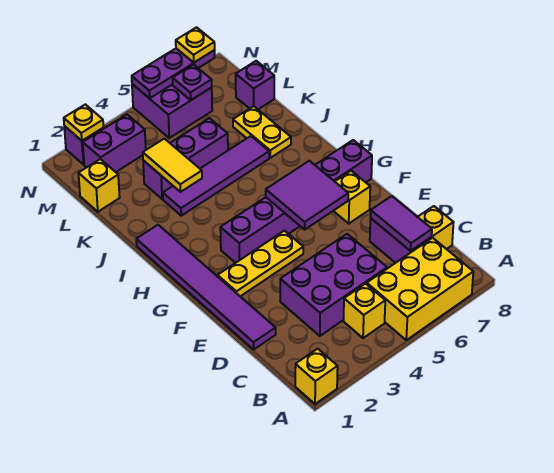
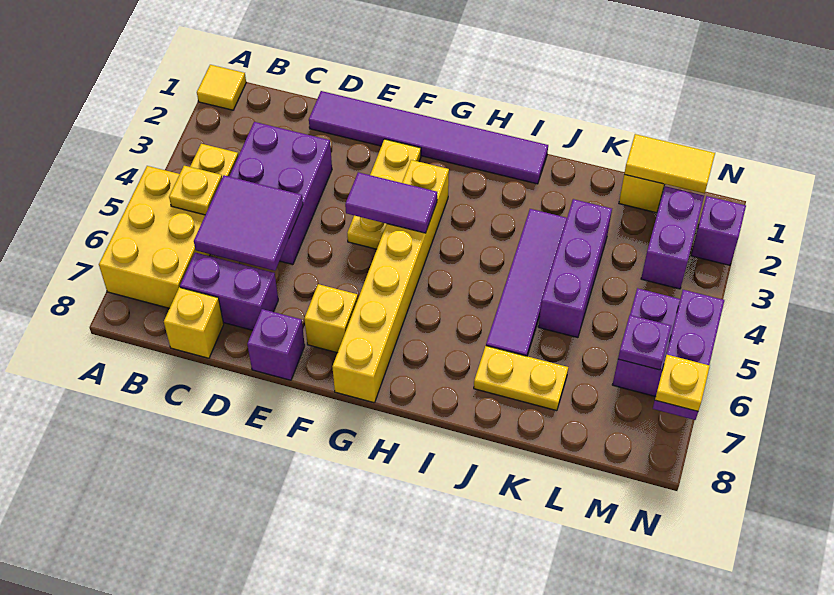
yellow brick A1 level 1 -> yellow tile A1 level 1
purple tile C7:D7 level 2 -> purple tile F4:G4 level 2
purple tile F5:G6 level 2 -> purple tile C5:D6 level 2
purple brick G3:G8 level 1 -> yellow brick G3:G8 level 1
yellow tile J3:K3 level 2 -> yellow tile L1:M1 level 2
purple brick L8 level 1 -> purple brick E8 level 1
yellow plate N2 level 2 -> yellow plate B5 level 2

